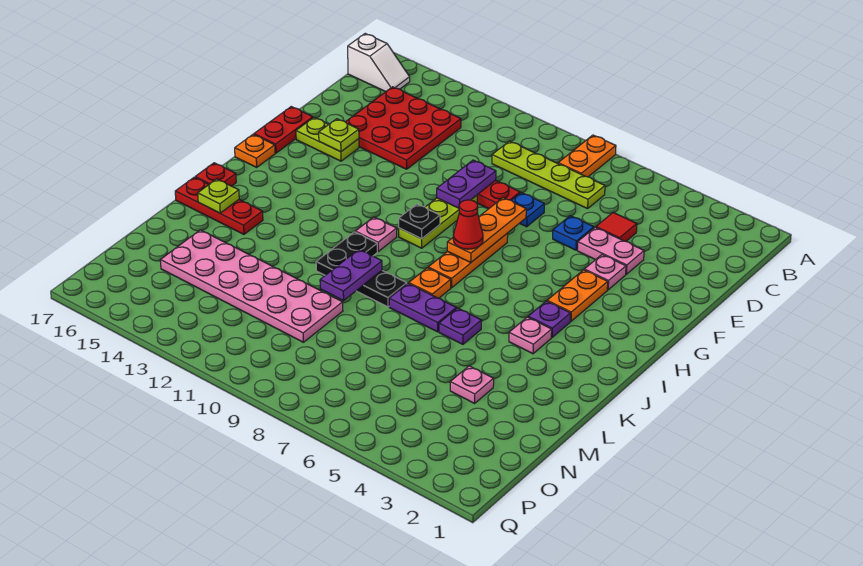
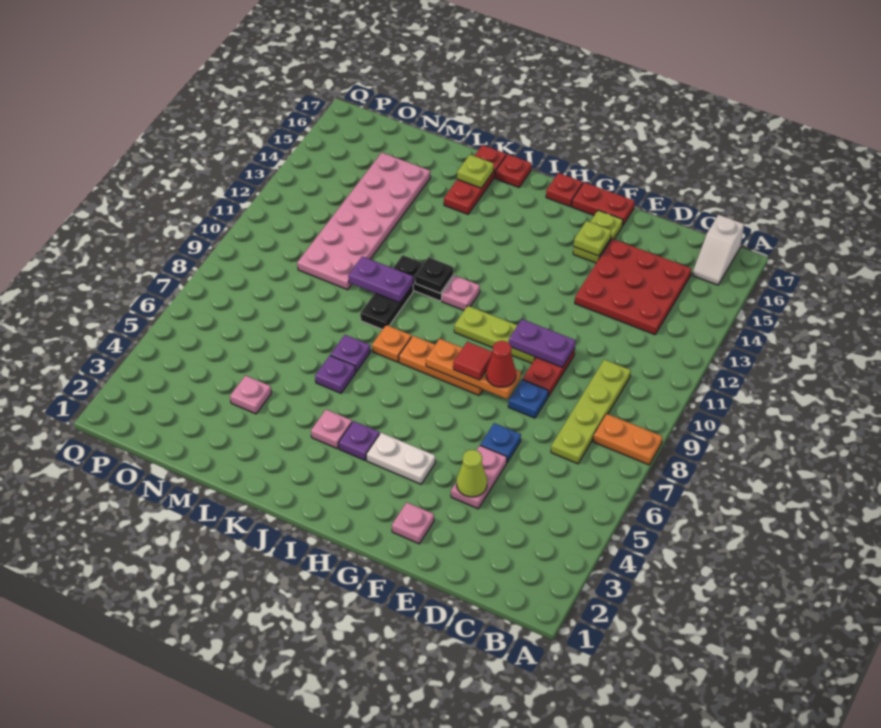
red tile D5 level 1 -> red tile G8 level 3
none -> lime cone E4 level 2
pink plate F4 level 1 -> pink plate F2 level 1
orange plate G4:H4 level 1 -> white plate G4:H4 level 1
red cone H8 level 3 -> red cone F8 level 3
black plate H10 level 2 -> black plate J11 level 2
orange plate H17 level 1 -> red plate H17 level 1
purple plate K7:K8 level 1 -> purple plate K7 level 1

